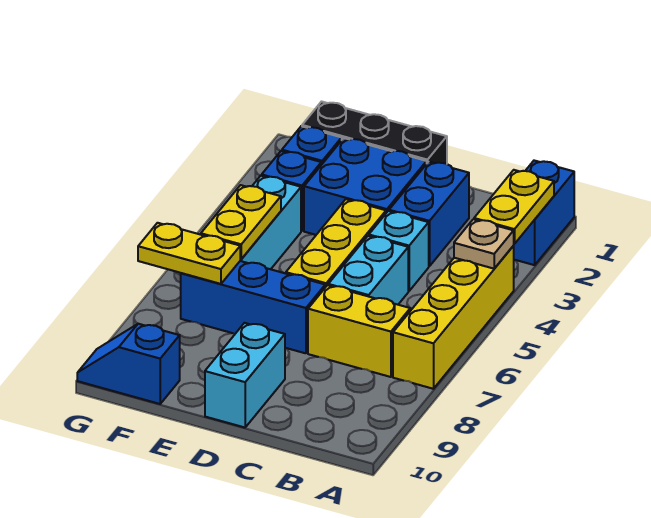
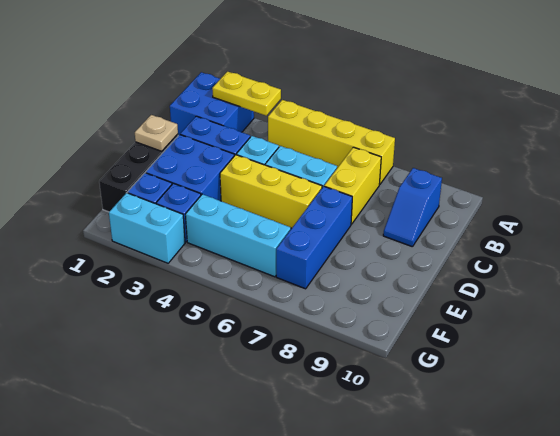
blue brick A1:A2 level 1 -> blue brick A1:B2 level 1
tan plate A4 level 2 -> tan plate D1 level 2
cyan brick D9:D10 level 1 -> cyan brick G2:G3 level 1
yellow plate F5:F6 level 2 -> none
yellow plate F7:G7 level 2 -> none
blue slope F10:G10 level 1 top F -> blue slope B9:C9 level 1 top B

